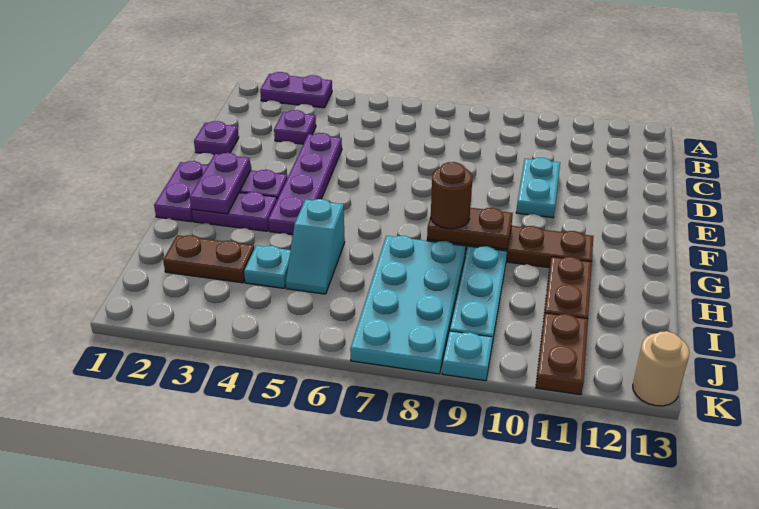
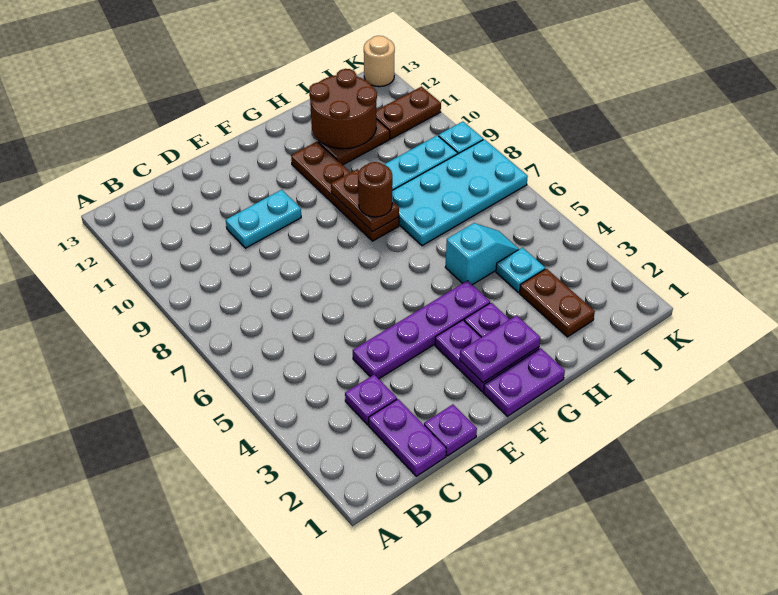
purple plate A2:A3 level 1 -> purple plate C1:C2 level 1
none -> brown round brick H11:I12 level 2

